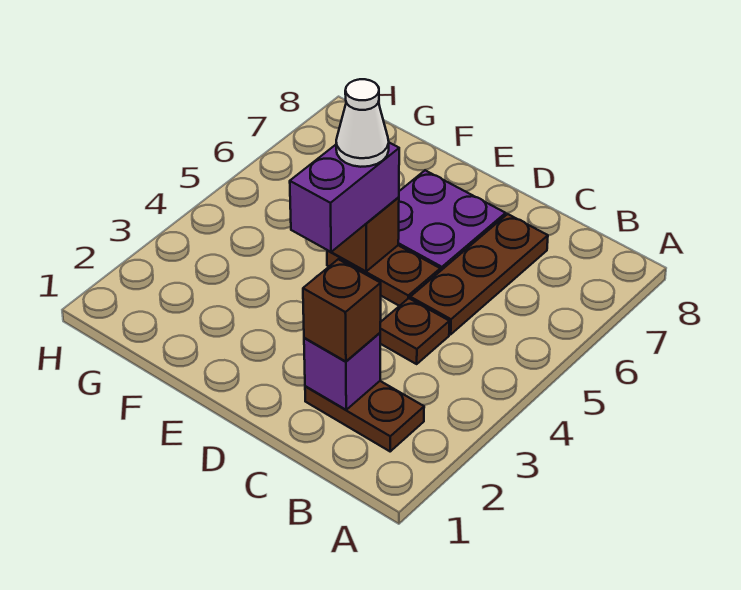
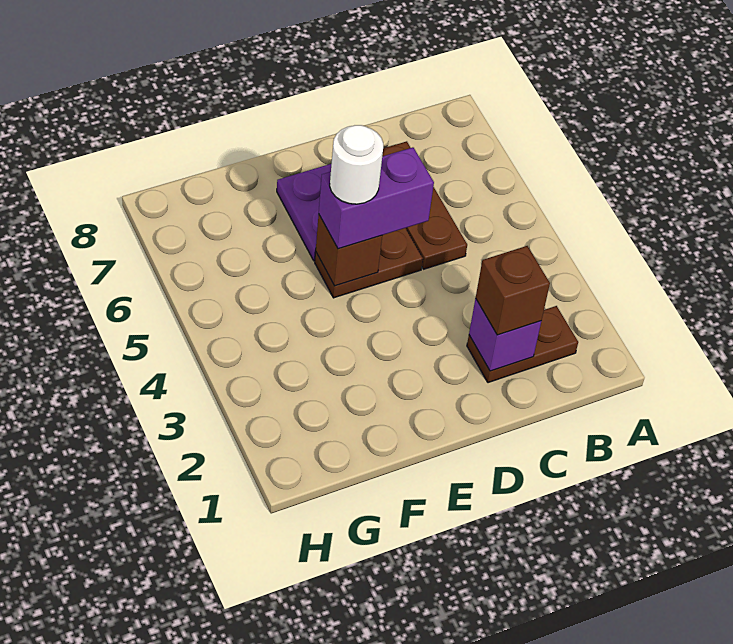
brown plate C4 level 1 -> none
purple brick E4:E5 level 3 -> purple brick D5:E5 level 3
white cone E5 level 4 -> white round brick E5 level 4

